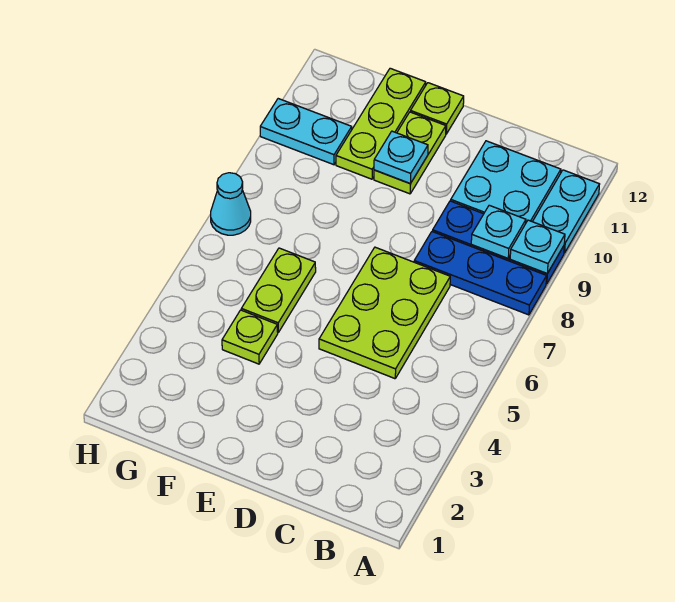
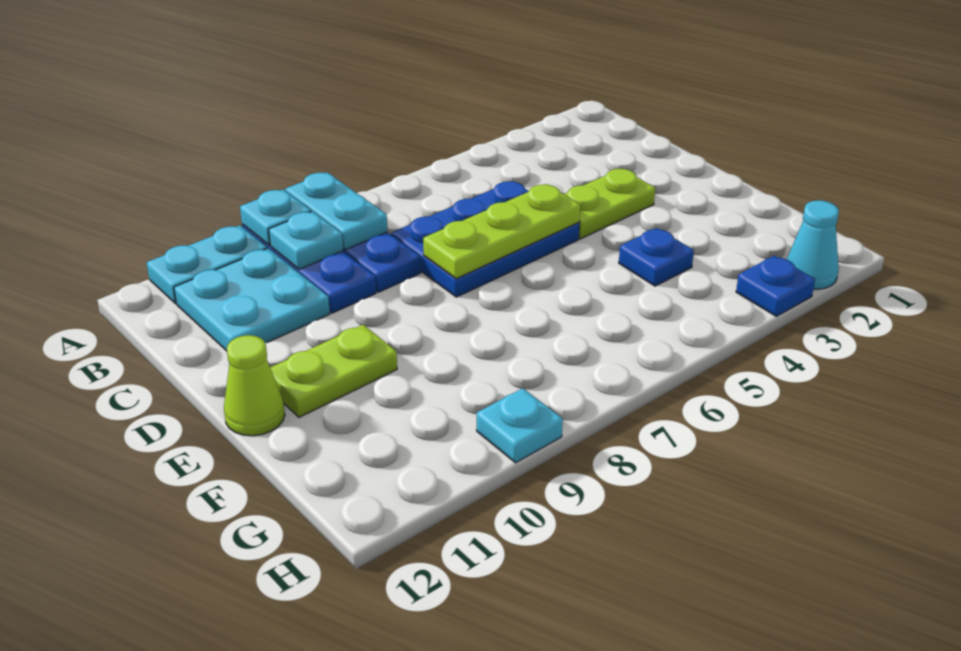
lime plate C5:D7 level 1 -> blue plate C5:D7 level 1
cyan plate E10 level 2 -> cyan plate H9 level 1
lime plate E12 level 1 -> lime cone E12 level 1
lime plate F4 level 1 -> blue plate F4 level 1
lime plate F5:F6 level 1 -> lime plate D3:D4 level 1
lime plate F10:F12 level 1 -> lime plate D5:D7 level 2
cyan plate G10:H10 level 1 -> cyan plate A8:B8 level 2
none -> blue plate H3 level 1
cyan cone H7 level 1 -> cyan cone H2 level 1

